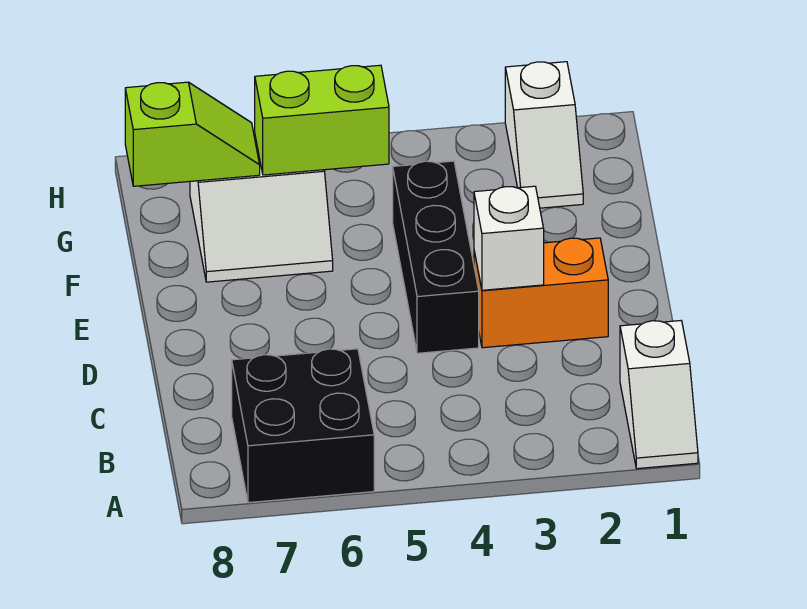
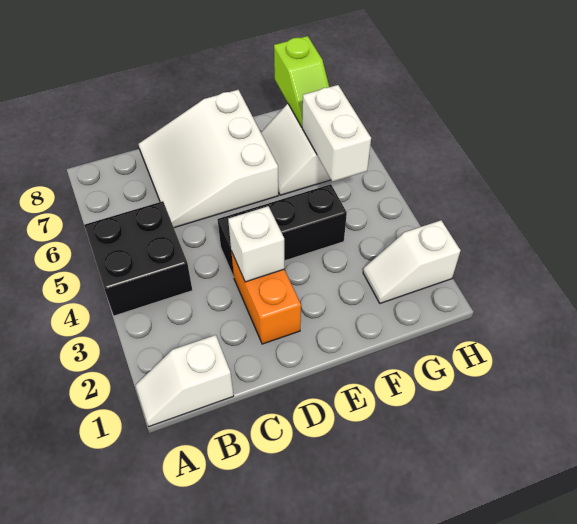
black brick A6:B7 level 1 -> black brick A4:B5 level 1
none -> white slope C6:E8 level 1 top E
lime brick G5:G6 level 2 -> white brick G5:G6 level 2

